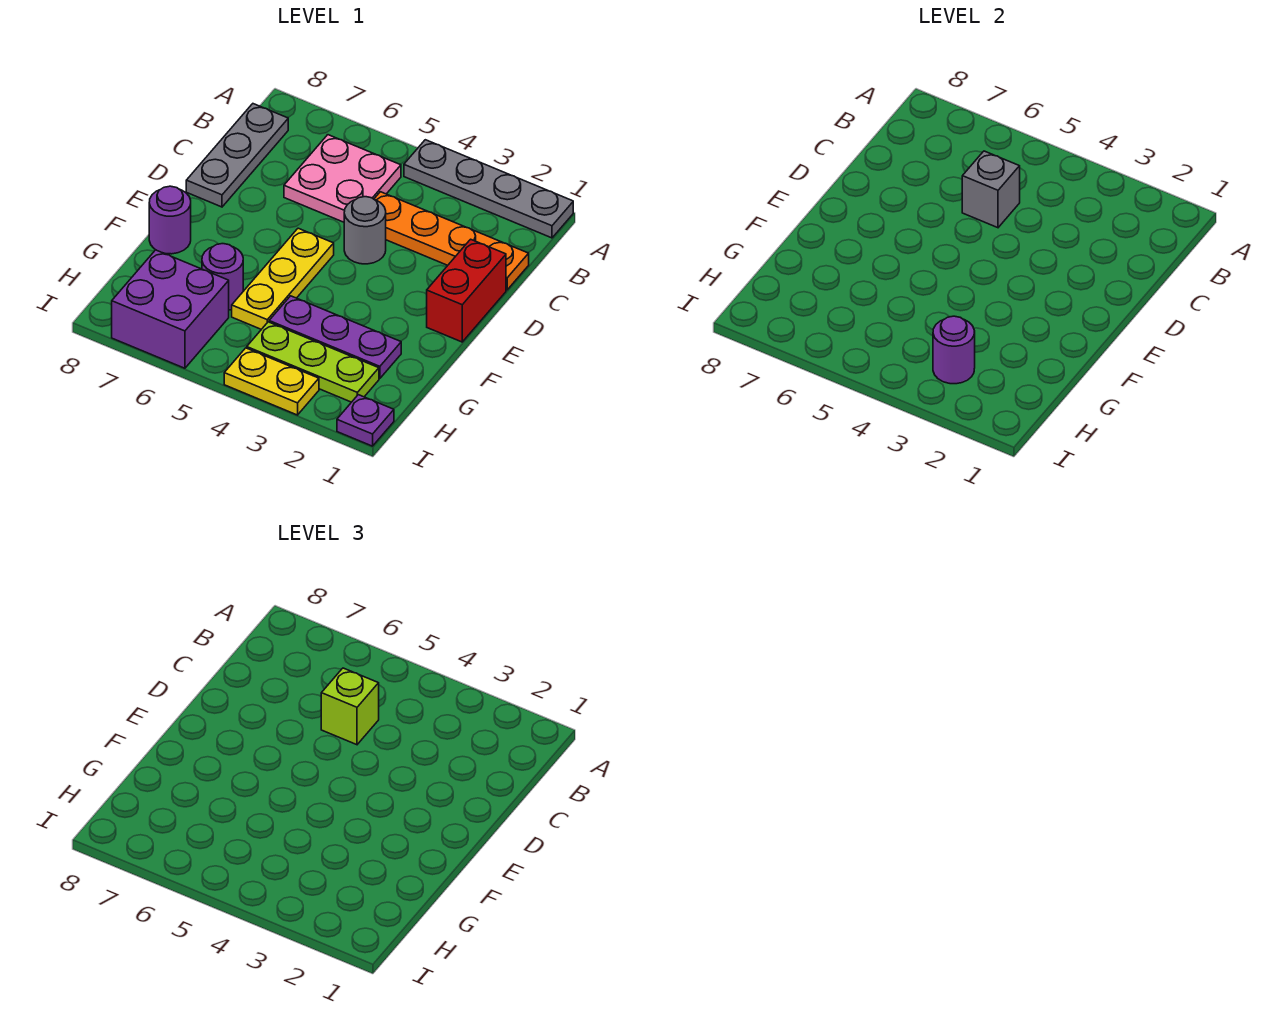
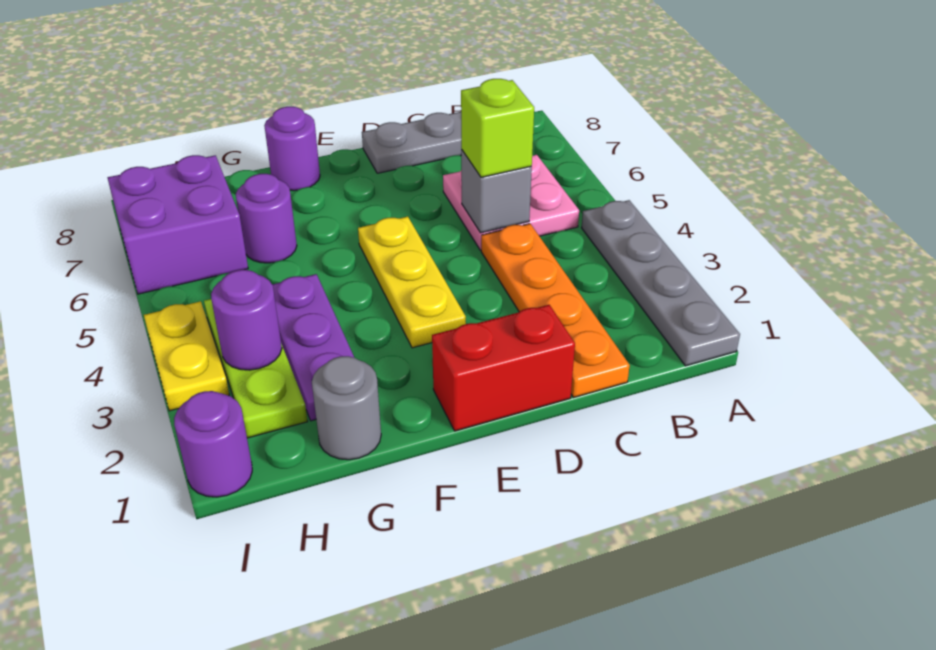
grey round brick D4 level 1 -> grey round brick G1 level 1
yellow plate E5:G5 level 1 -> yellow plate E3:E5 level 1
purple plate I1 level 1 -> purple round brick I1 level 1

